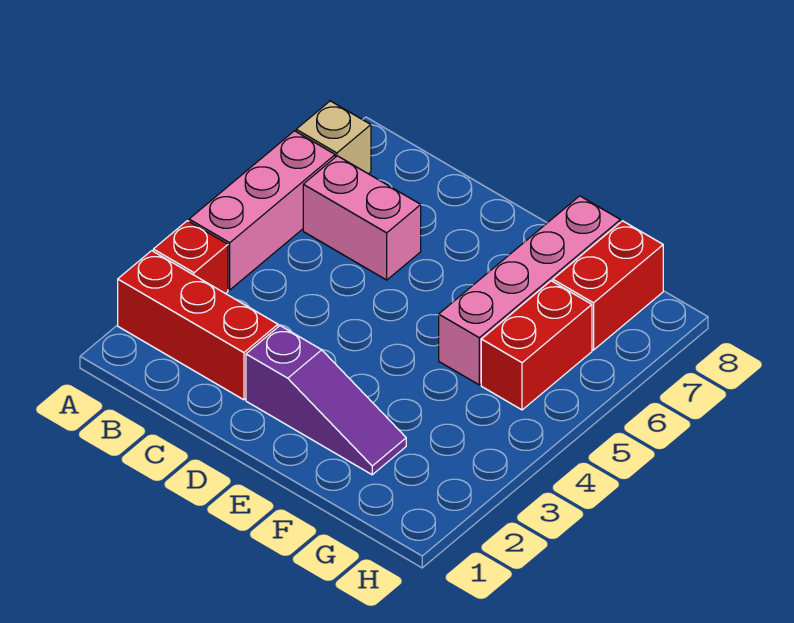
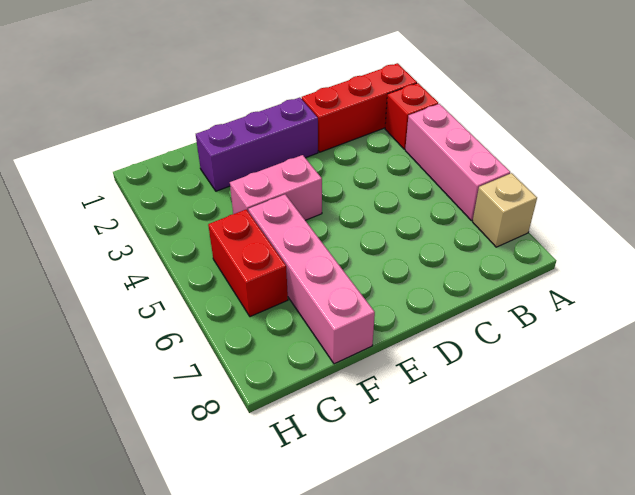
pink brick B6:C6 level 1 -> pink brick E4:F4 level 1
purple slope D2:F2 level 1 top D -> purple brick D2:F2 level 1
red brick G7:G8 level 1 -> none

